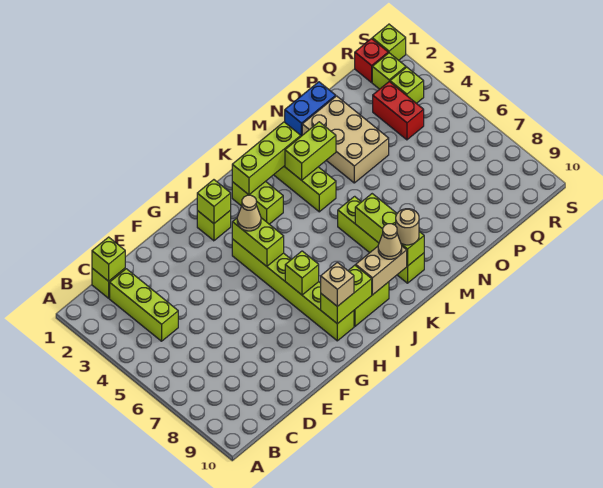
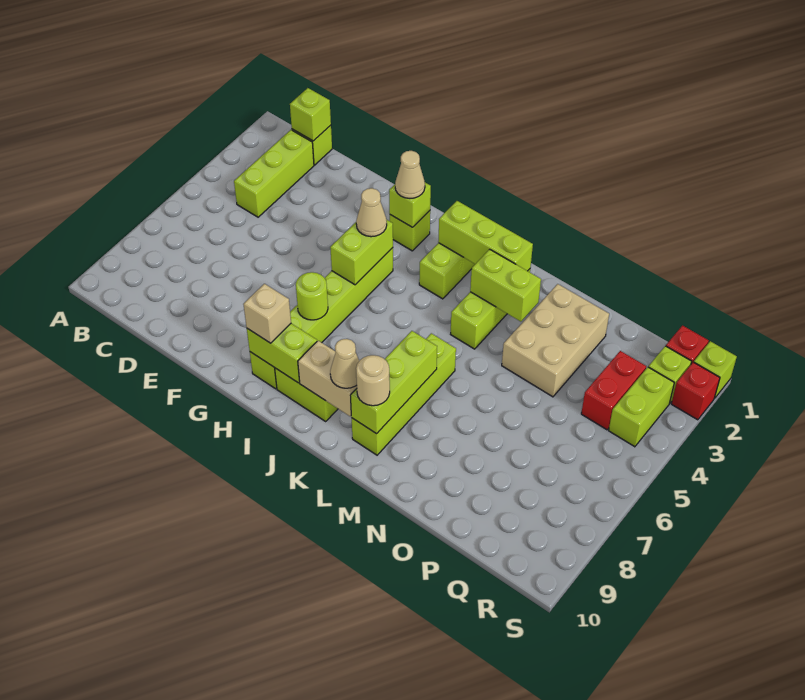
none -> tan cone H2 level 3
lime brick H7 level 2 -> lime round brick H7 level 2
blue brick N1:O1 level 1 -> none
lime brick R3 level 1 -> lime brick R3:R4 level 1
none -> red brick S2 level 1

